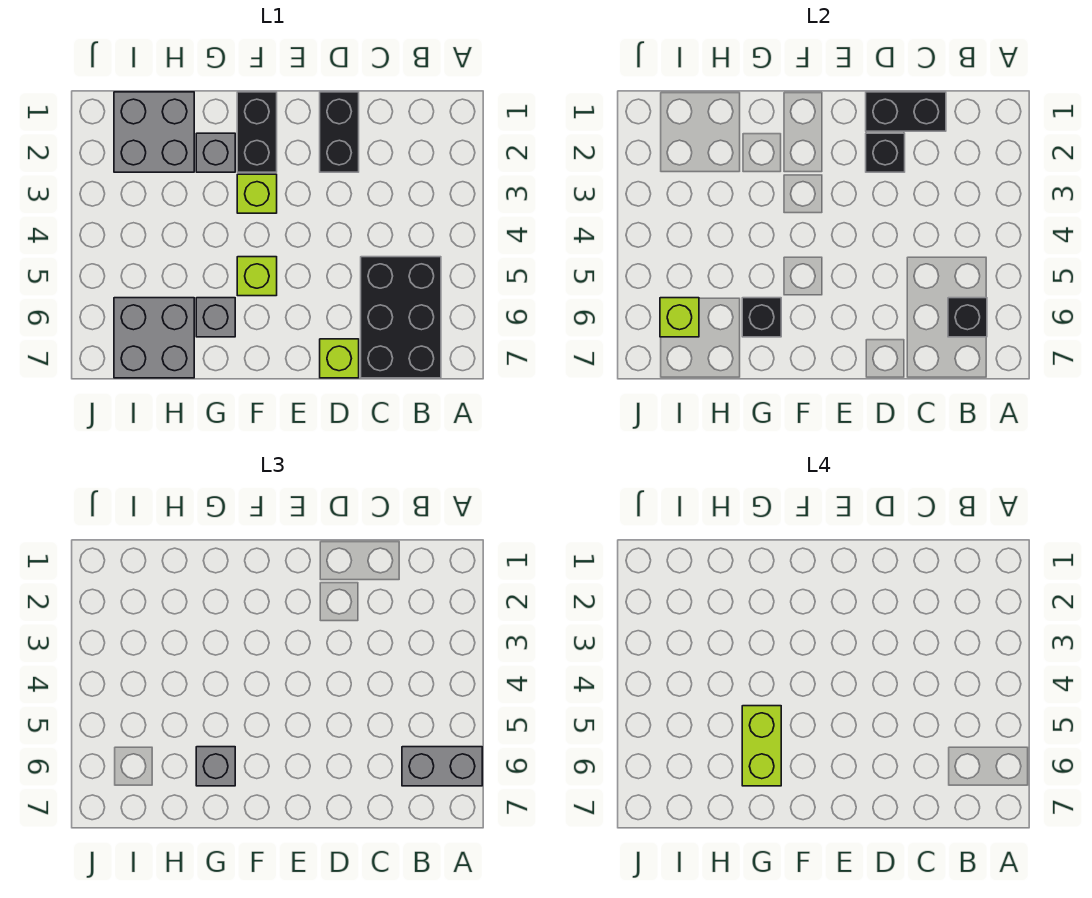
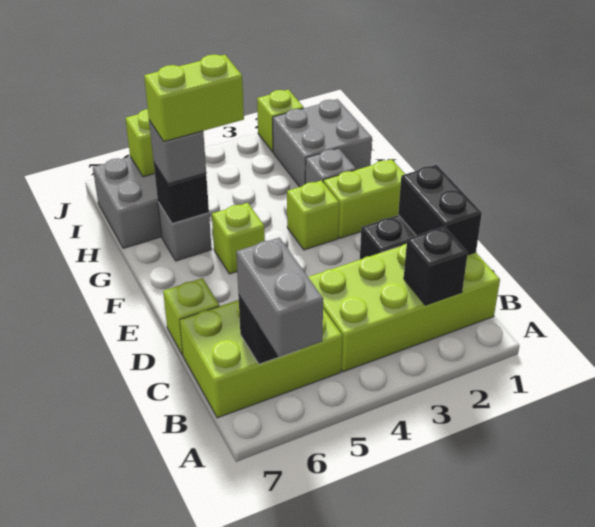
none -> lime brick B1:C4 level 1
black brick B5:C7 level 1 -> lime brick B5:C7 level 1
black brick D2 level 2 -> black brick B2 level 2
black brick F1:F2 level 1 -> lime brick F1:F2 level 1
none -> lime brick J2 level 1

